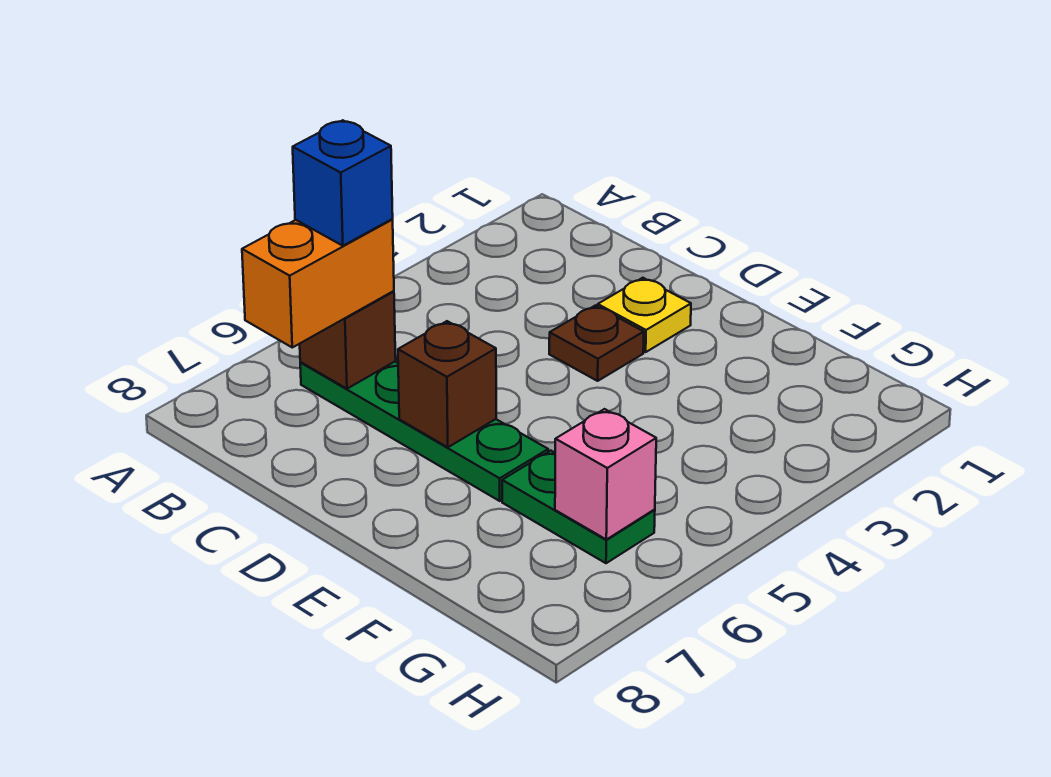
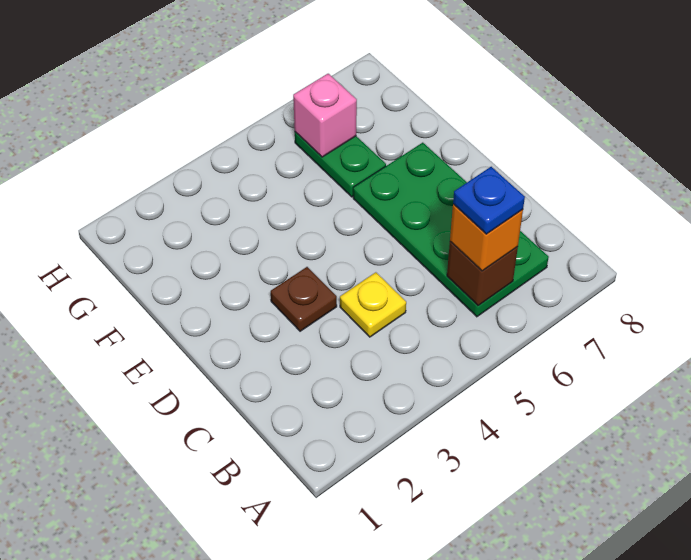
green plate B6:E6 level 1 -> green plate B6:E7 level 1
orange brick B6:B7 level 3 -> orange brick B6 level 3
blue brick B6 level 4 -> blue plate B6 level 4
yellow plate D2 level 1 -> yellow plate C4 level 1
brown brick D6 level 2 -> none

